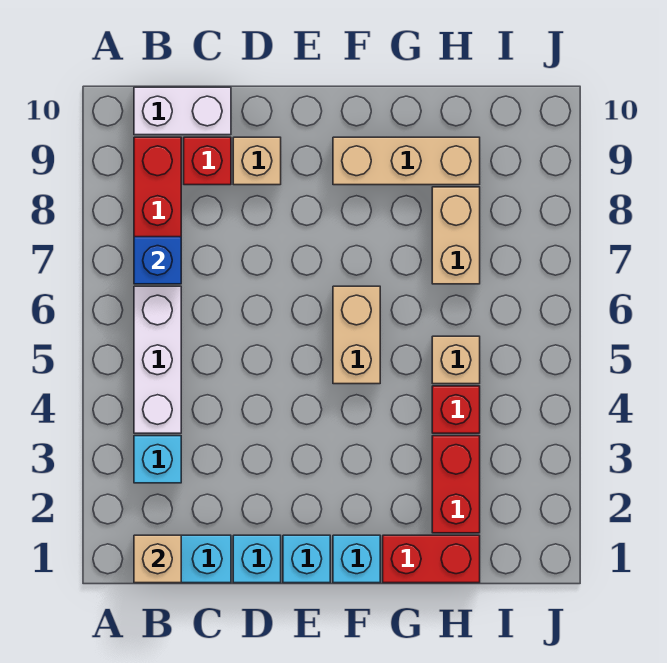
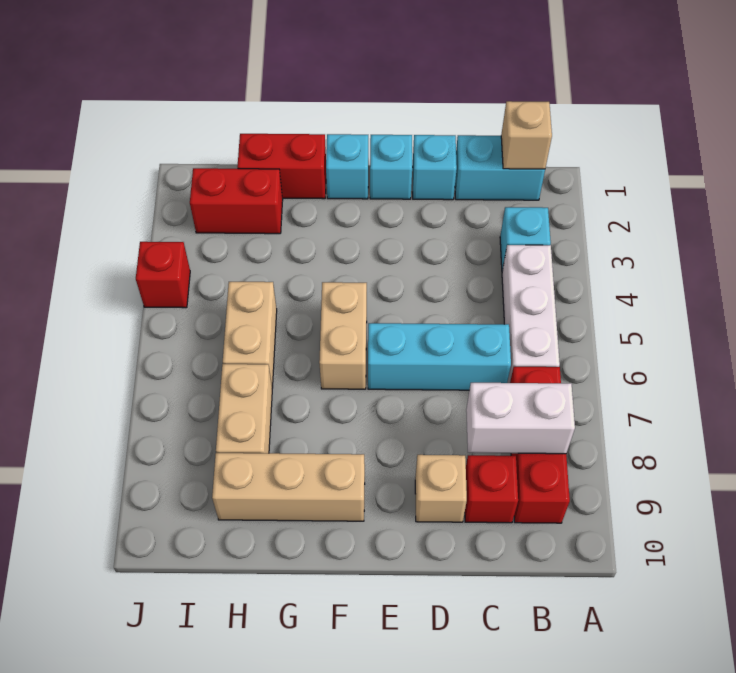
blue brick B7 level 2 -> none
white brick B10:C10 level 1 -> white brick B8:C8 level 2
none -> cyan brick C6:E6 level 1
red brick H2:H3 level 1 -> red brick H2:I2 level 1
red brick H4 level 1 -> red brick J4 level 1
tan brick H5 level 1 -> tan brick H5:H6 level 1

